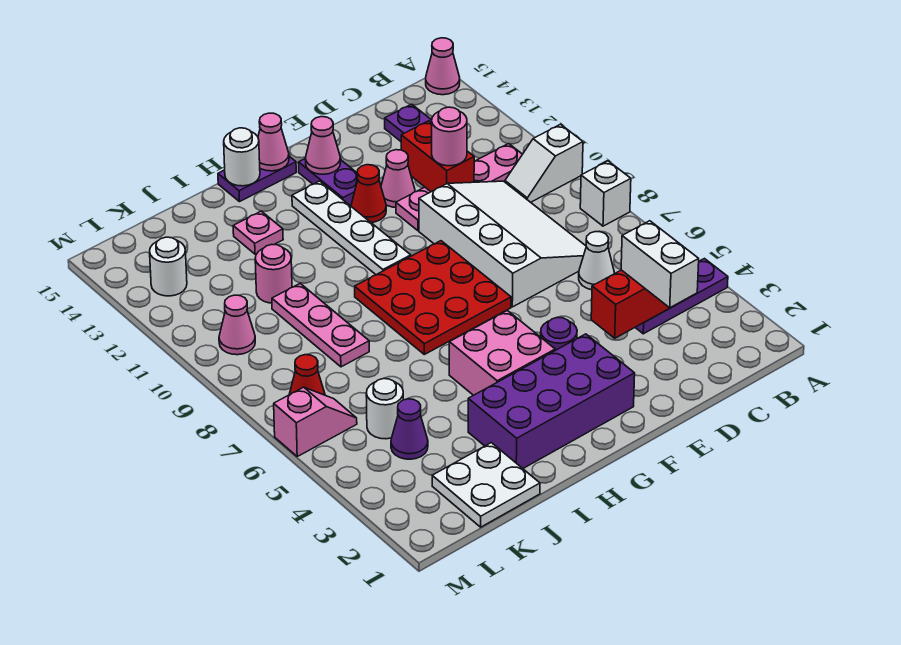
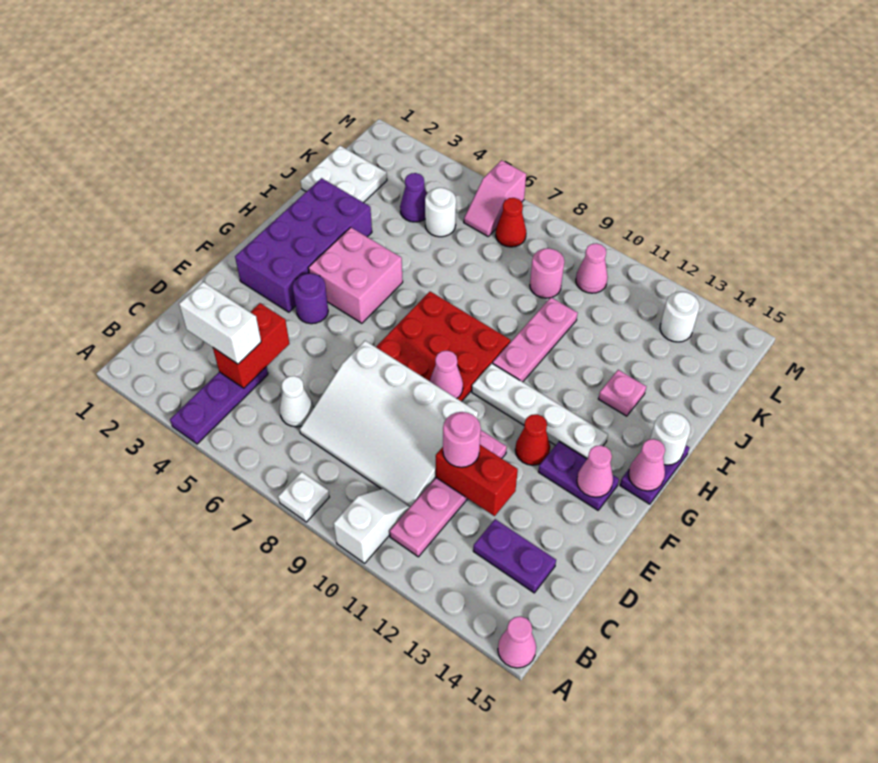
white brick A8 level 1 -> white plate A8 level 1
pink cone E12 level 1 -> pink cone F9 level 2
pink plate J8:J10 level 1 -> pink plate H10:J10 level 1
pink round brick J11 level 1 -> pink round brick K9 level 1

